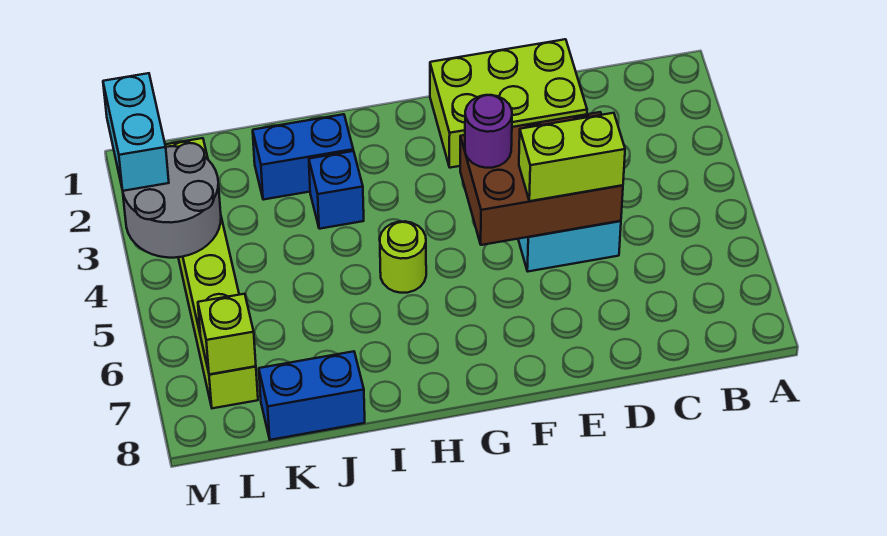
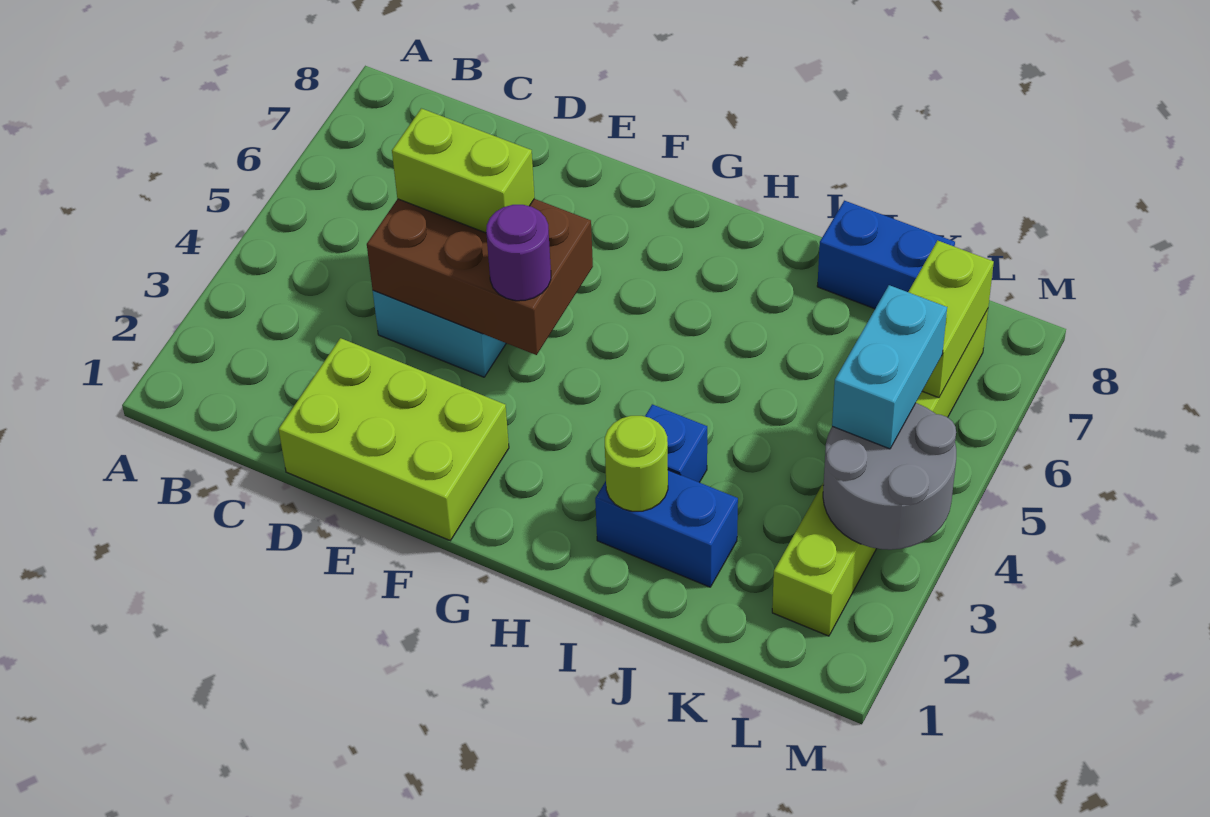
lime round brick H5 level 1 -> lime round brick I2 level 2
lime brick L7 level 2 -> lime brick L6:L7 level 2
cyan brick M2:M3 level 3 -> cyan brick L4:L5 level 3

